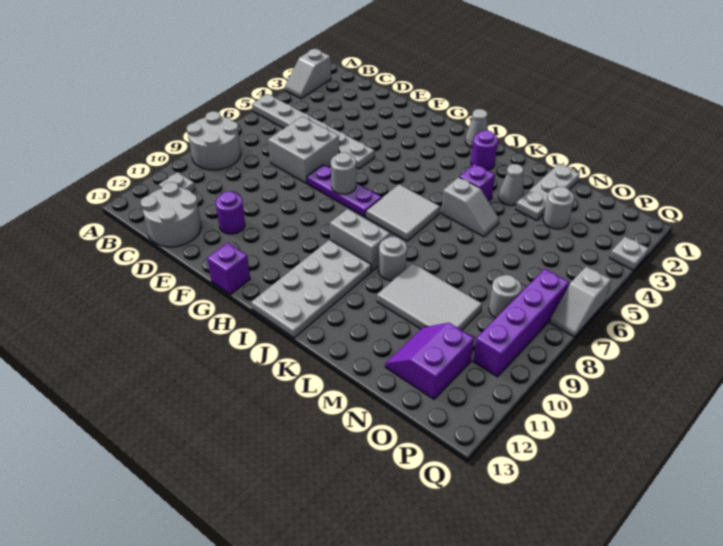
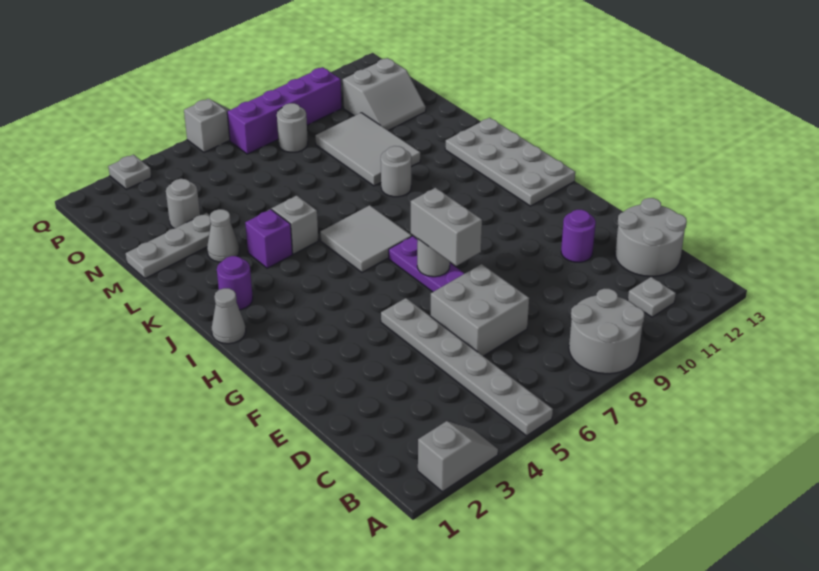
purple brick G13 level 1 -> none
grey brick I9:J9 level 1 -> grey brick F7:G7 level 3
grey plate I10:J13 level 1 -> grey plate H12:K13 level 1
purple slope N11:O12 level 1 top O -> grey slope N11:O12 level 1 top O

